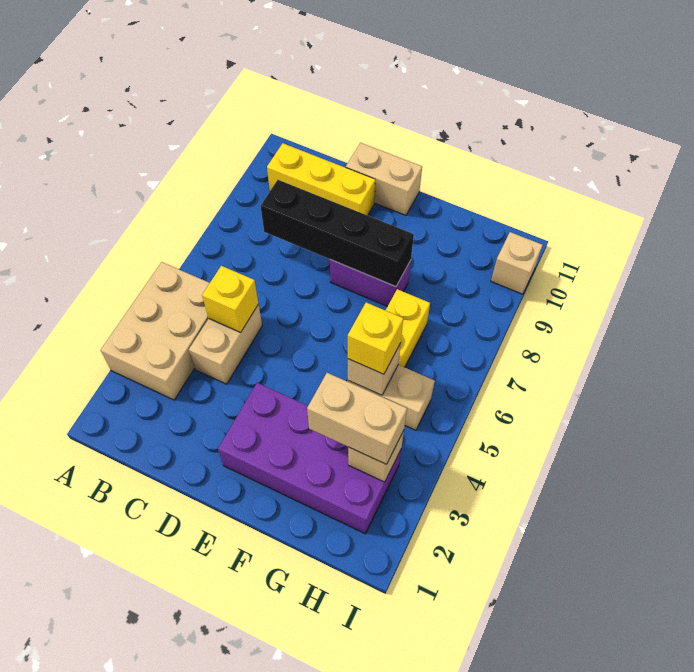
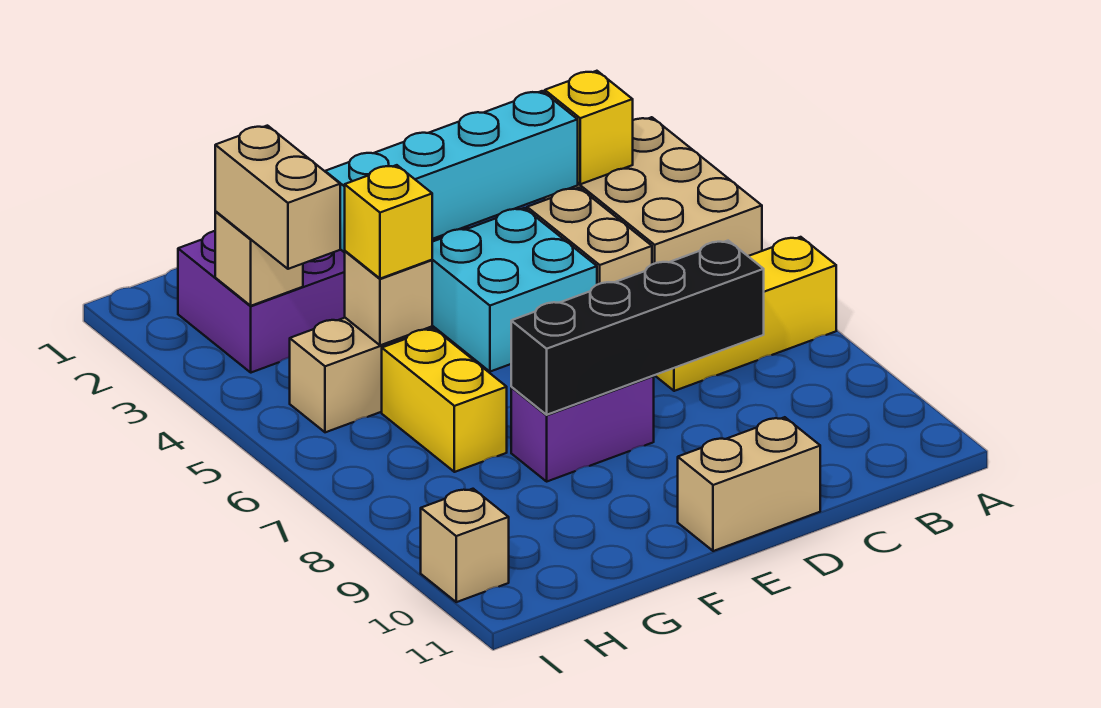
yellow brick B10:D10 level 1 -> yellow brick A7:C7 level 1
none -> cyan brick C3:F3 level 2
yellow brick C5 level 2 -> yellow brick B3 level 2
none -> cyan brick D4:E5 level 1
tan brick G3:H3 level 3 -> tan brick H3:H4 level 3

